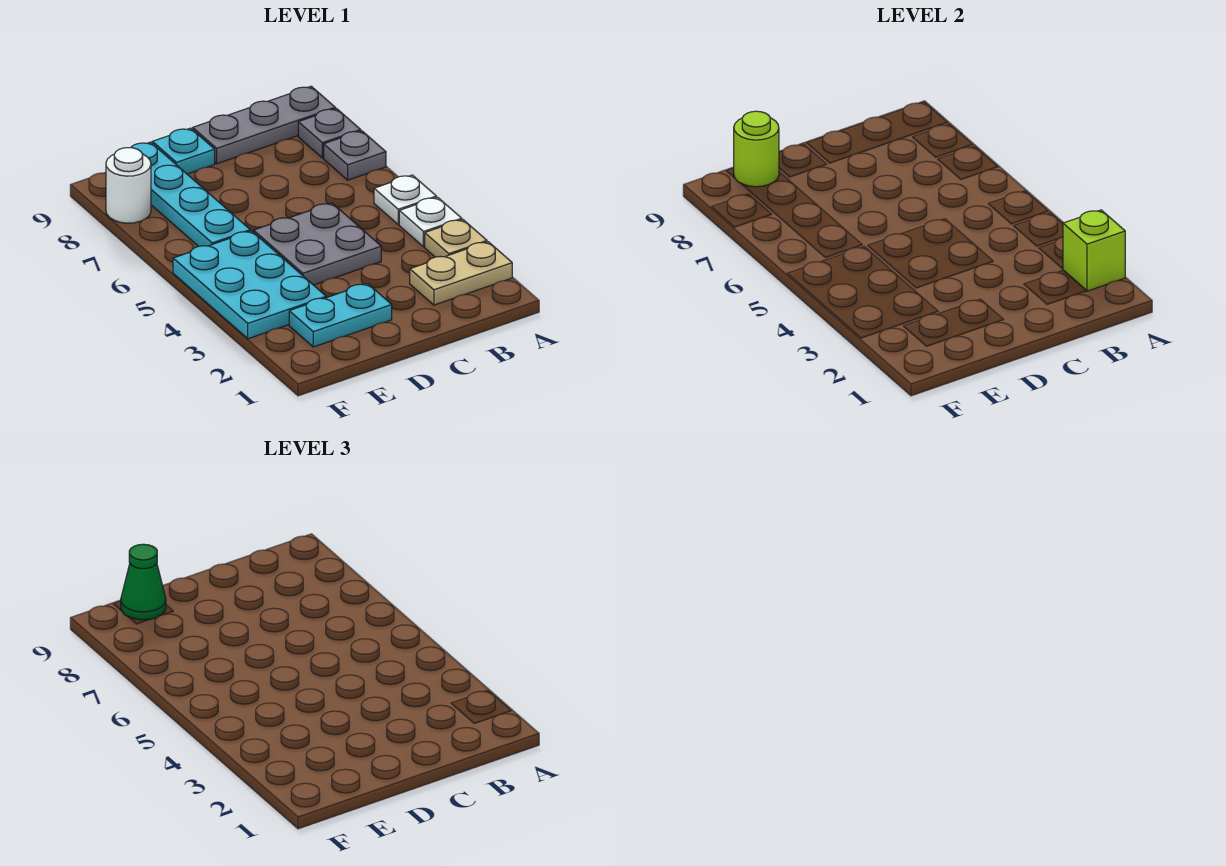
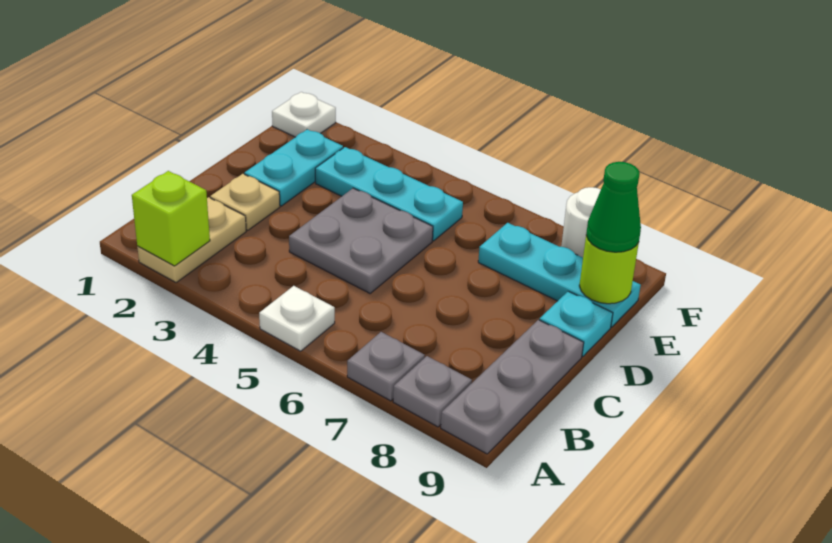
tan plate A3 level 1 -> tan plate C2 level 1
white plate A4 level 1 -> white plate F1 level 1
cyan plate E3:F5 level 1 -> cyan plate E3:E5 level 1
cyan plate E6:E9 level 1 -> cyan plate E7:E9 level 1

